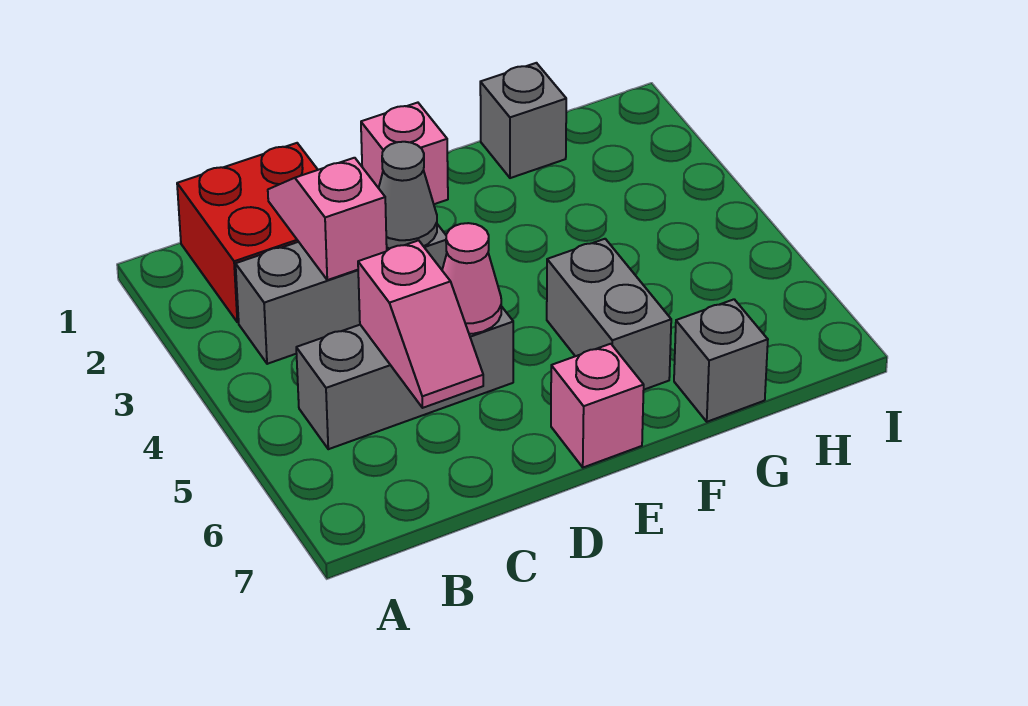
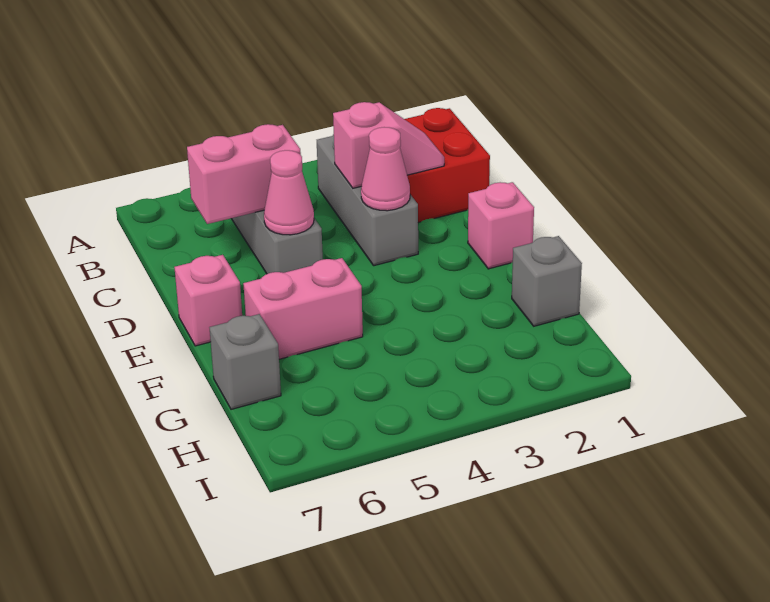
pink slope C5:C6 level 2 top 5 -> pink brick C5:C6 level 2
grey cone D3 level 2 -> pink cone D3 level 2
grey brick F5:F6 level 1 -> pink brick F5:F6 level 1

